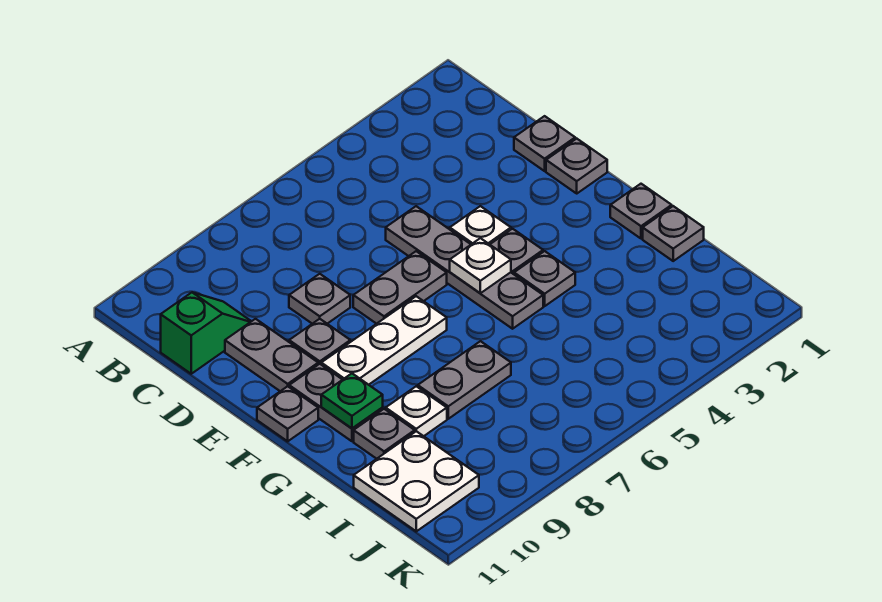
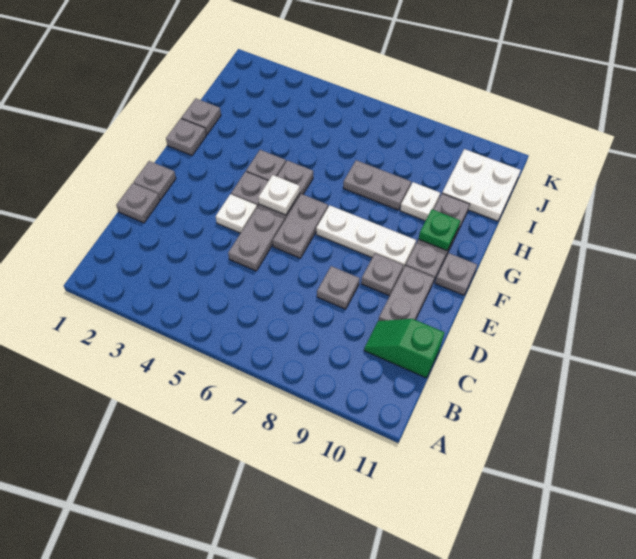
grey plate E6:E7 level 1 -> grey plate E6:F6 level 1

